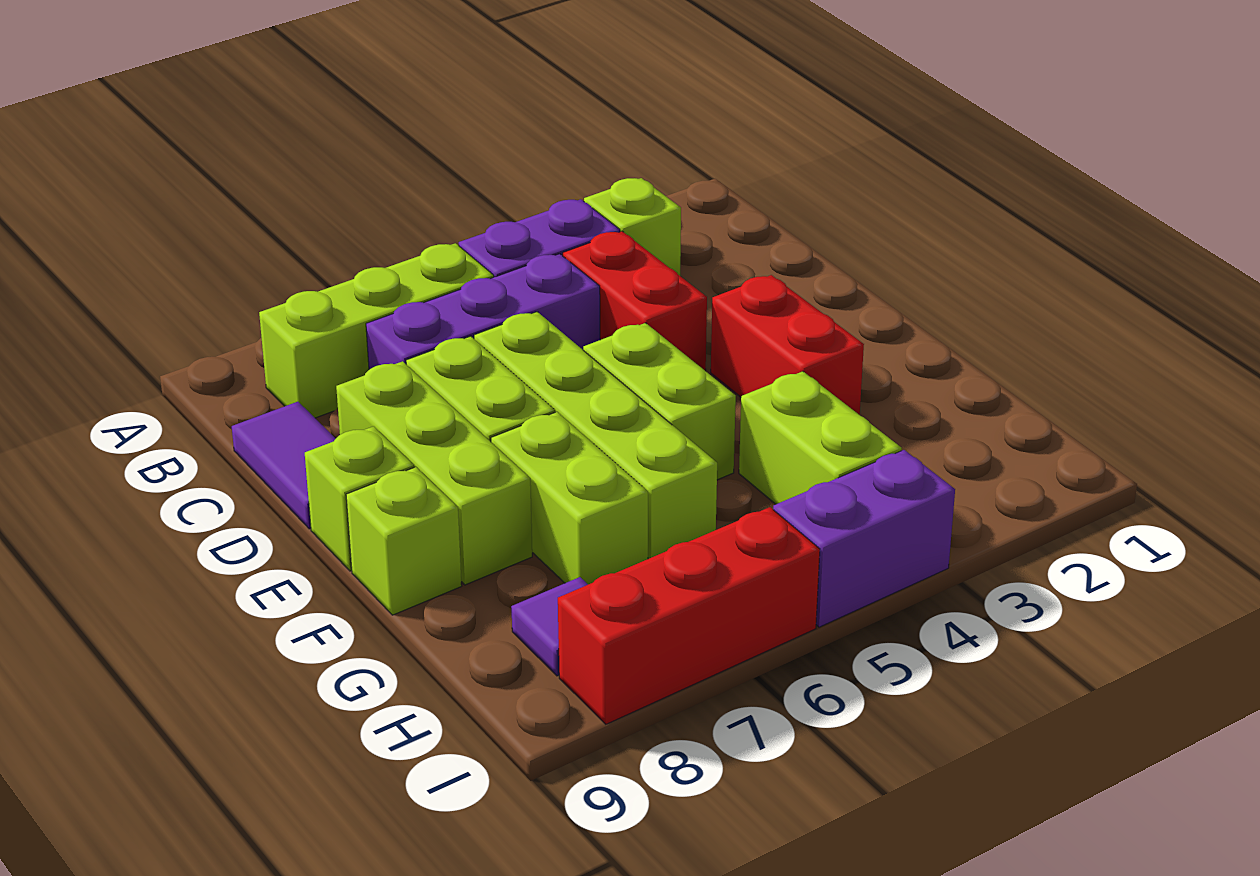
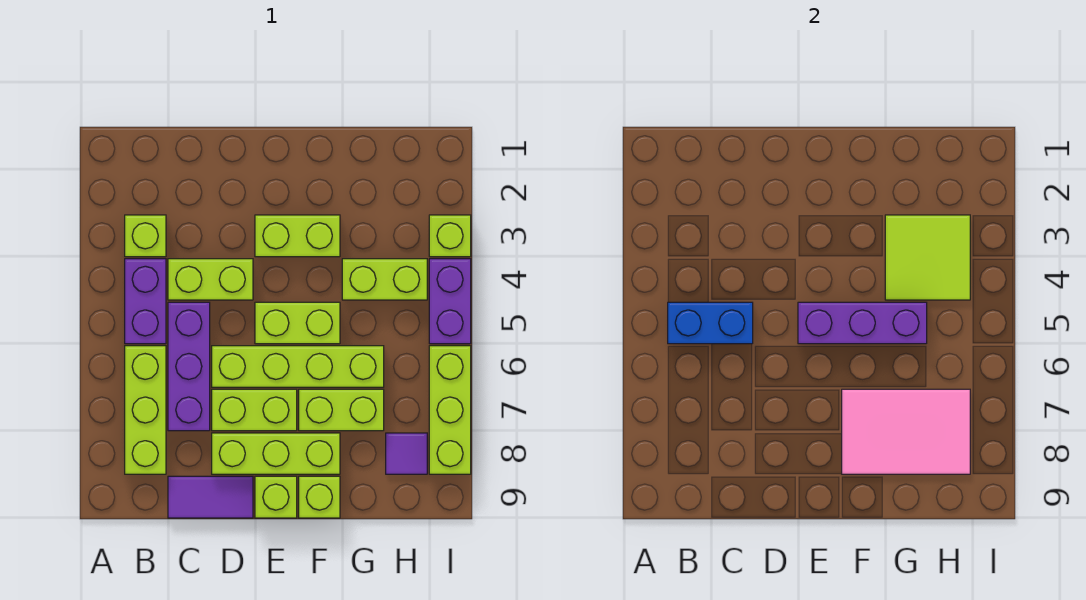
none -> blue brick B5:C5 level 2
red brick C4:D4 level 1 -> lime brick C4:D4 level 1
red brick E3:F3 level 1 -> lime brick E3:F3 level 1
none -> purple brick E5:G5 level 2
none -> pink tile F7:H8 level 2
none -> lime tile G3:H4 level 2
none -> lime brick I3 level 1
red brick I6:I8 level 1 -> lime brick I6:I8 level 1

